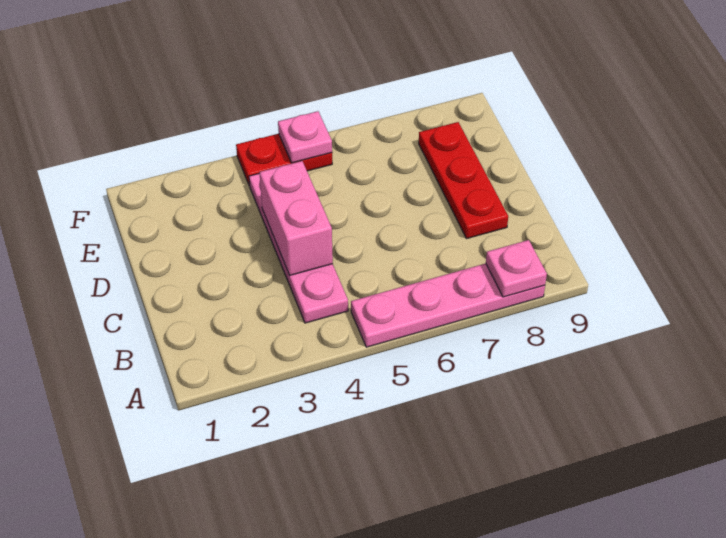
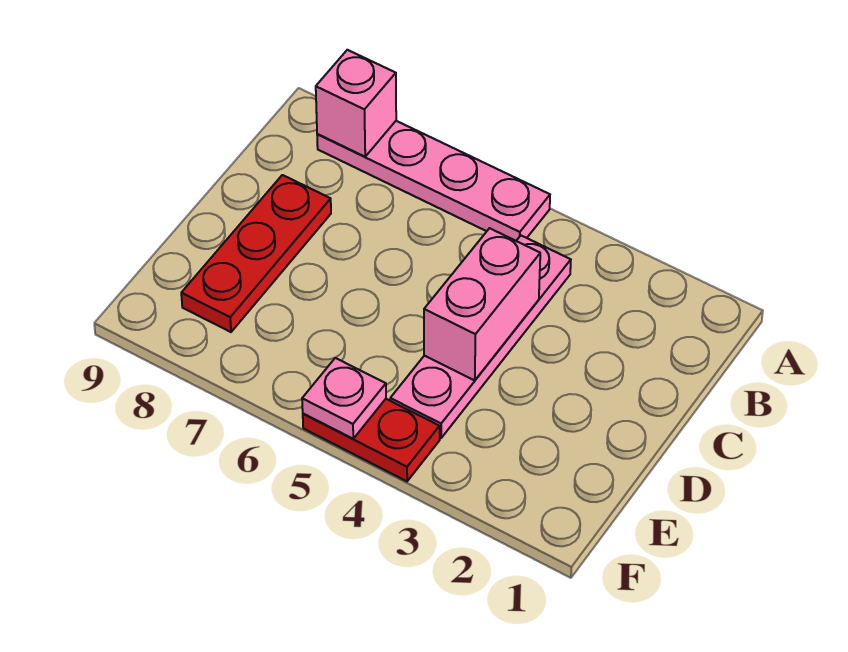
pink plate A8 level 2 -> pink brick A8 level 2

